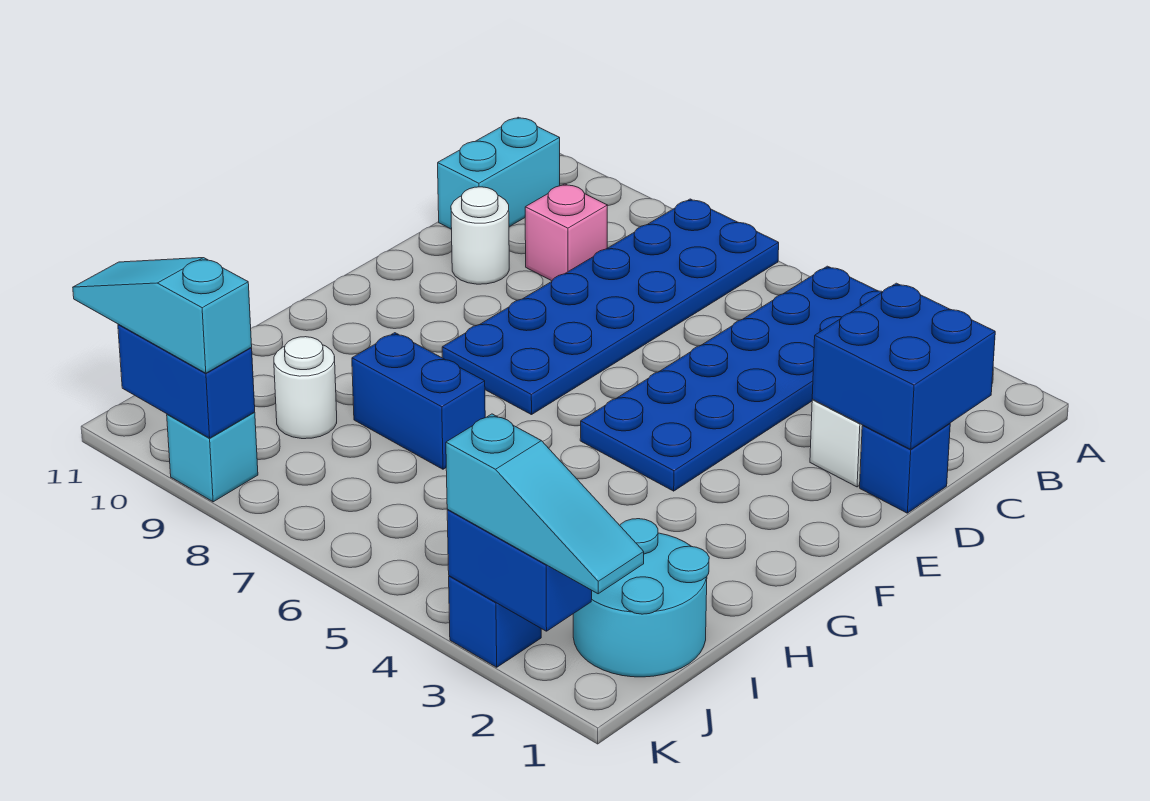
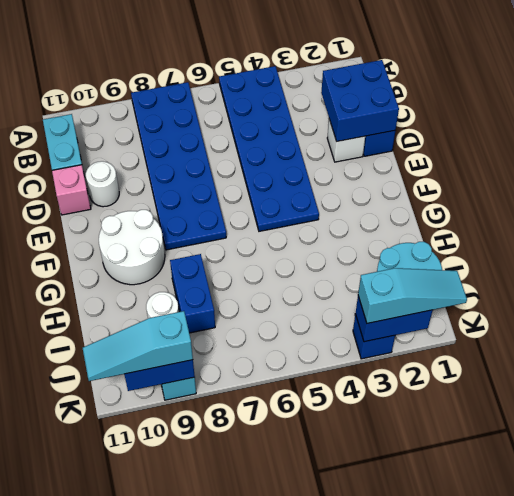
pink brick C9 level 1 -> pink brick D11 level 1
none -> white round brick F9:G10 level 1
blue brick H7:H8 level 1 -> blue brick H8:I8 level 1

